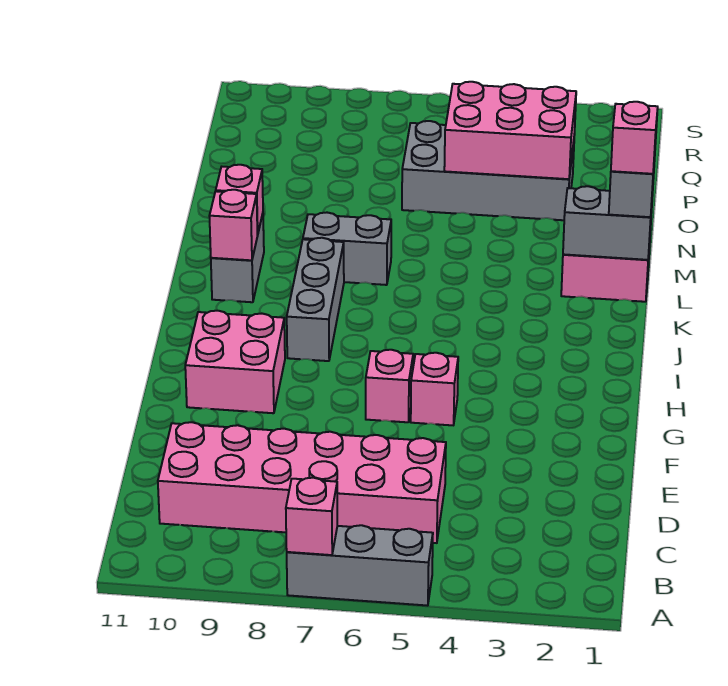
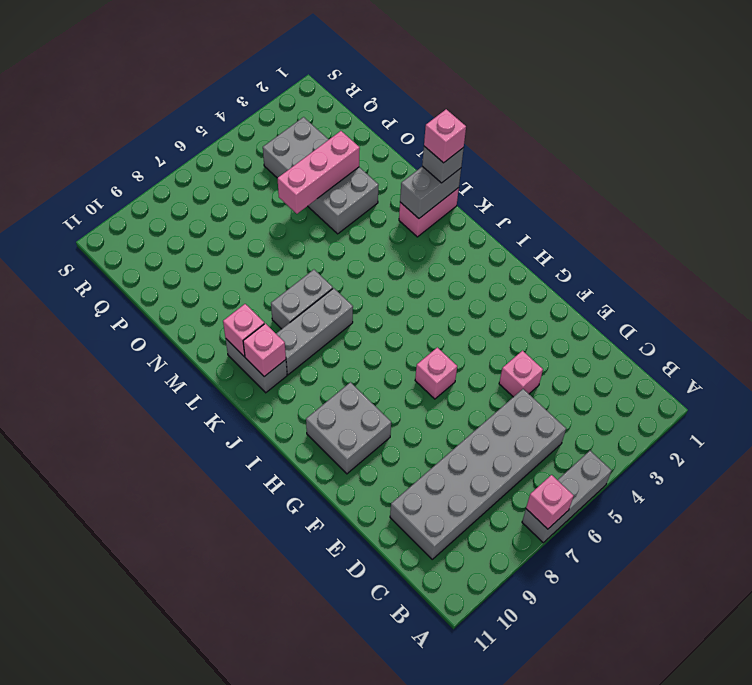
pink brick C5:D10 level 1 -> grey brick C5:D10 level 1
pink brick G5 level 1 -> pink brick E4 level 1
pink brick G9:H10 level 1 -> grey brick G9:H10 level 1
grey brick I8:K8 level 1 -> grey brick K7:K9 level 1
grey brick O3:P6 level 1 -> grey brick N3:Q4 level 1
pink brick O3:P5 level 2 -> pink brick O3:O5 level 2

